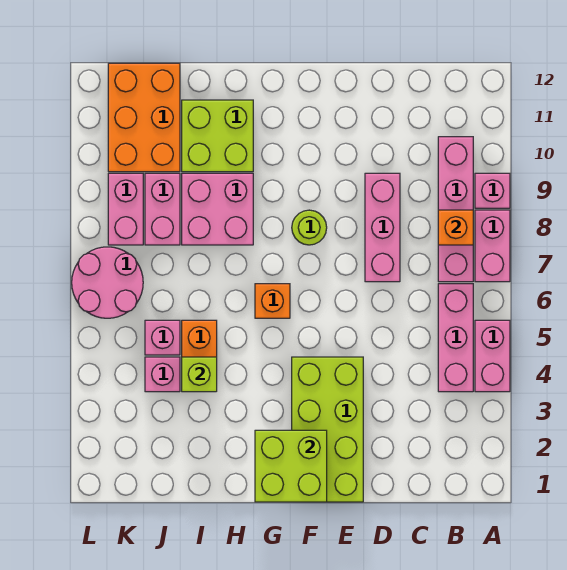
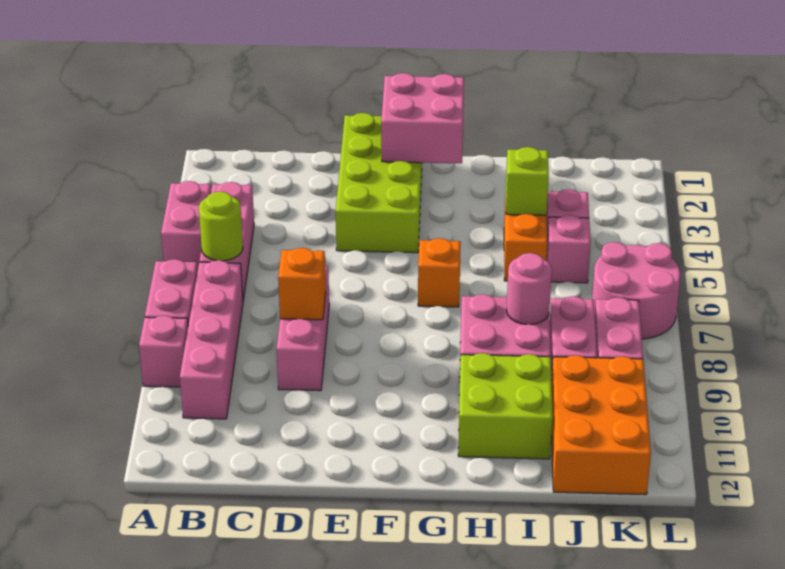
orange brick B8 level 2 -> orange brick D8 level 2
lime brick F1:G2 level 2 -> pink brick F1:G2 level 2
lime round brick F8 level 1 -> lime round brick B6 level 2
none -> pink round brick I8 level 2

